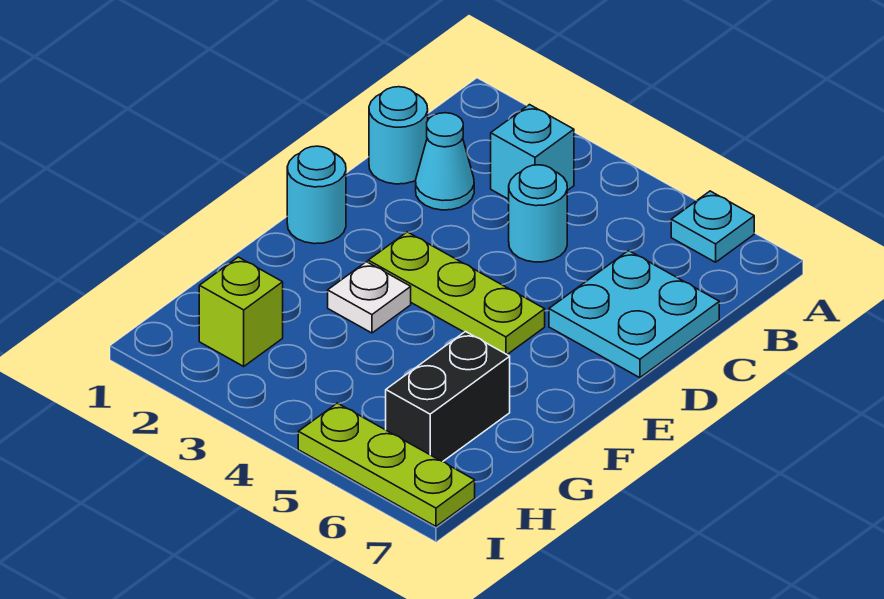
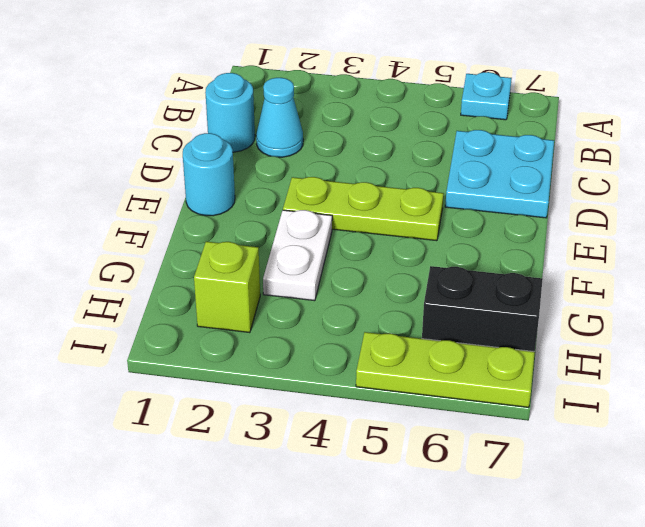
cyan brick B3 level 1 -> none
cyan round brick C4 level 1 -> none
white plate F3 level 1 -> white plate F3:G3 level 1
black brick G6:H6 level 1 -> black brick H6:H7 level 1

